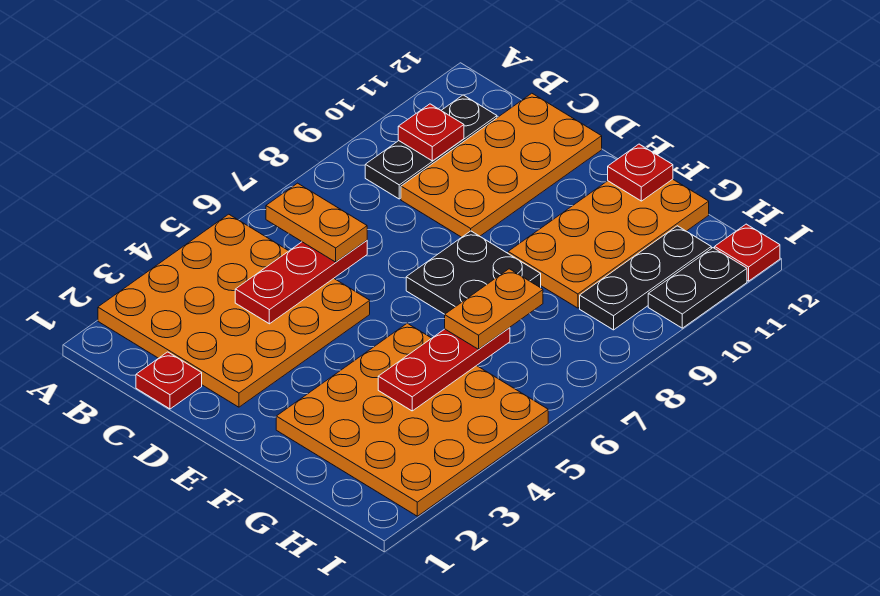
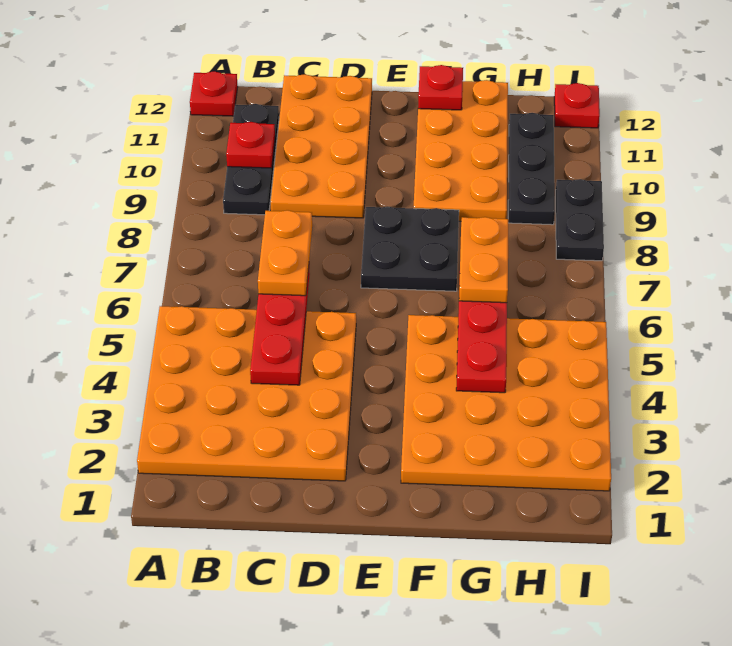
orange plate B6:C6 level 3 -> orange plate C6:C7 level 3
red plate C1 level 1 -> red plate A12 level 1
black plate I10:I11 level 1 -> black plate I8:I9 level 1

